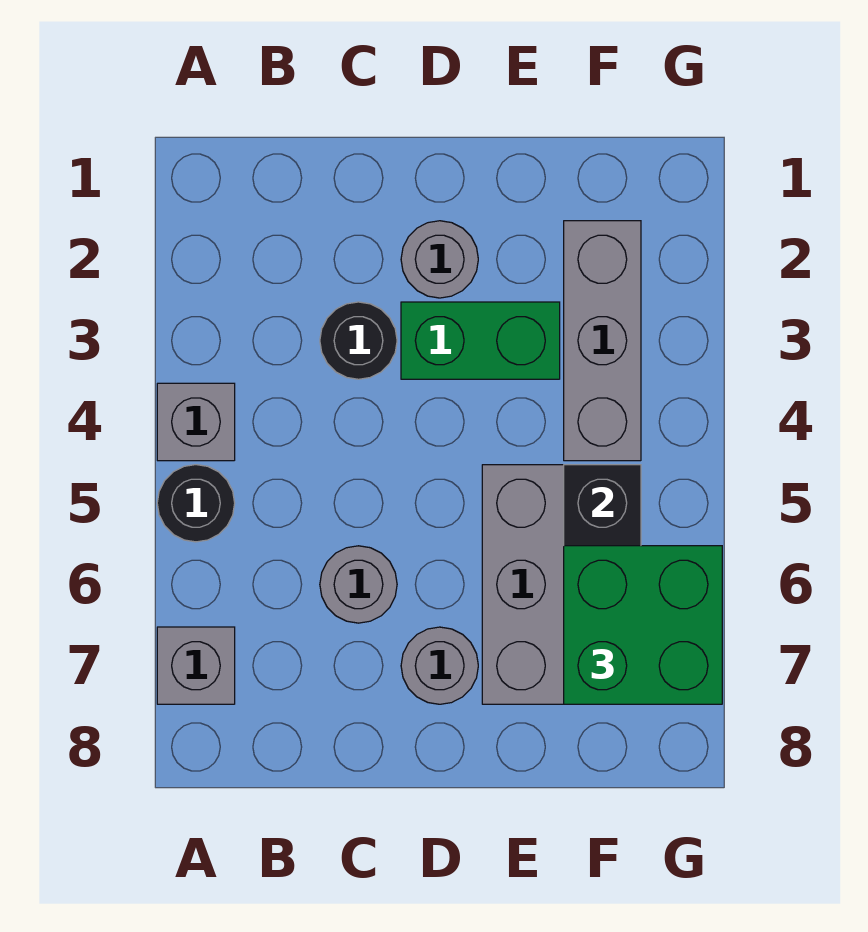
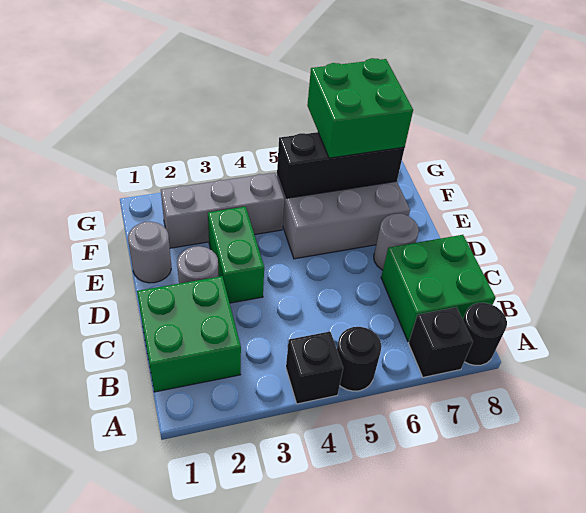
grey brick A4 level 1 -> black brick A4 level 1
grey brick A7 level 1 -> black brick A7 level 1
none -> green brick B1:C2 level 1
none -> green brick B7:C8 level 1
black round brick C3 level 1 -> black round brick A8 level 1
grey round brick C6 level 1 -> grey round brick E1 level 1

